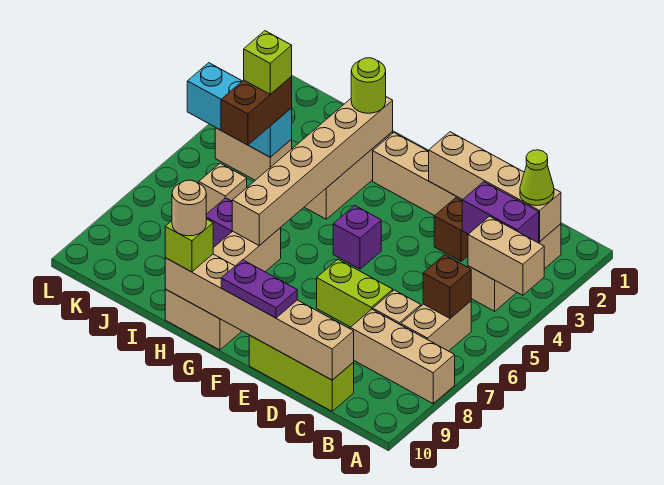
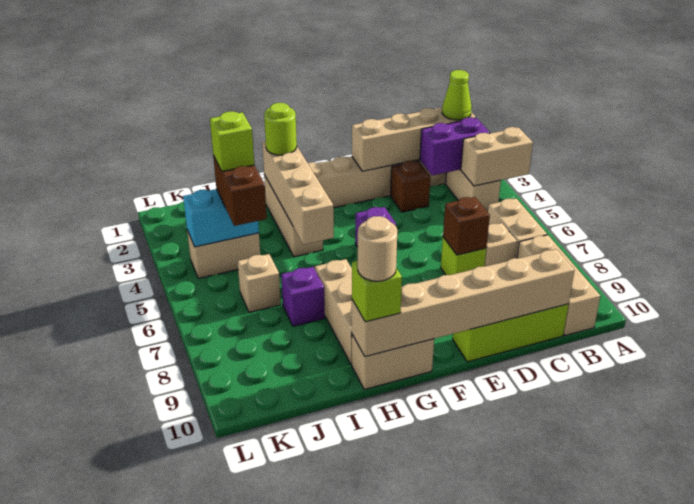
tan brick A8:C8 level 1 -> tan brick B8:B10 level 1
brown brick B6 level 2 -> brown brick D7 level 2
lime brick D7:E7 level 1 -> lime brick D7 level 1
purple plate E10:F10 level 3 -> none
tan brick H2:H7 level 2 -> tan brick H2:H5 level 2
cyan brick J4:L4 level 2 -> cyan brick J4:K4 level 2

